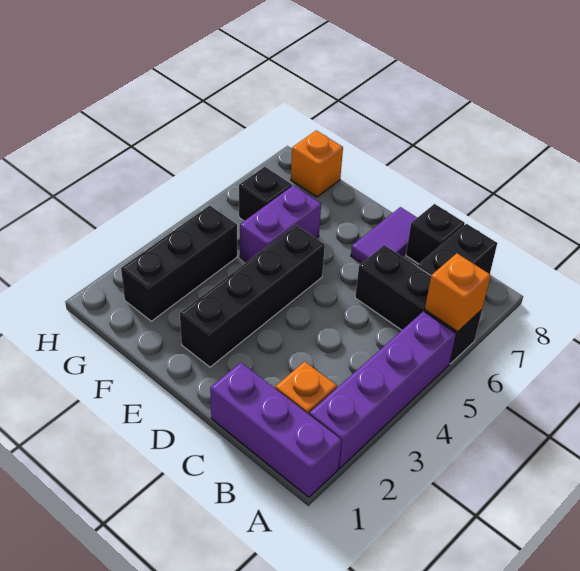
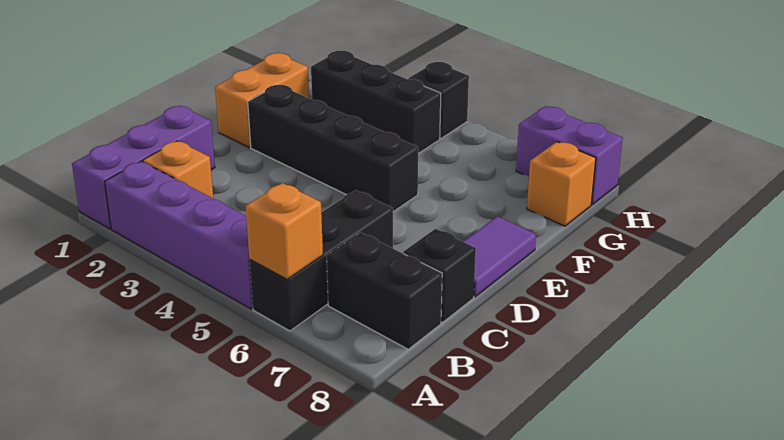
purple tile D7:D8 level 1 -> purple tile D8:E8 level 1
none -> orange brick E1:F1 level 1
purple brick F5:F6 level 1 -> purple brick H7:H8 level 1
black brick G6 level 1 -> black brick H4 level 1

